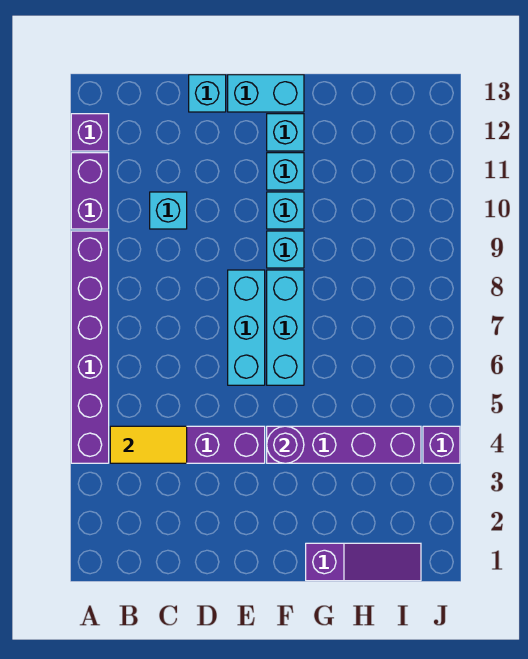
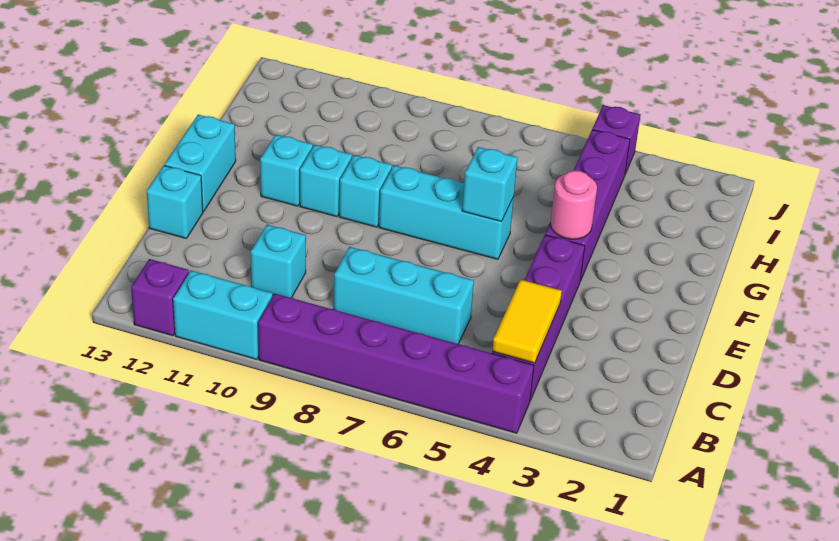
purple brick A10:A11 level 1 -> cyan brick A10:A11 level 1
cyan brick E6:E8 level 1 -> cyan brick C6:C8 level 1
purple round brick F4 level 2 -> pink round brick F4 level 2
cyan brick F12 level 1 -> cyan brick F6 level 2
purple slope G1:I1 level 1 top G -> none

